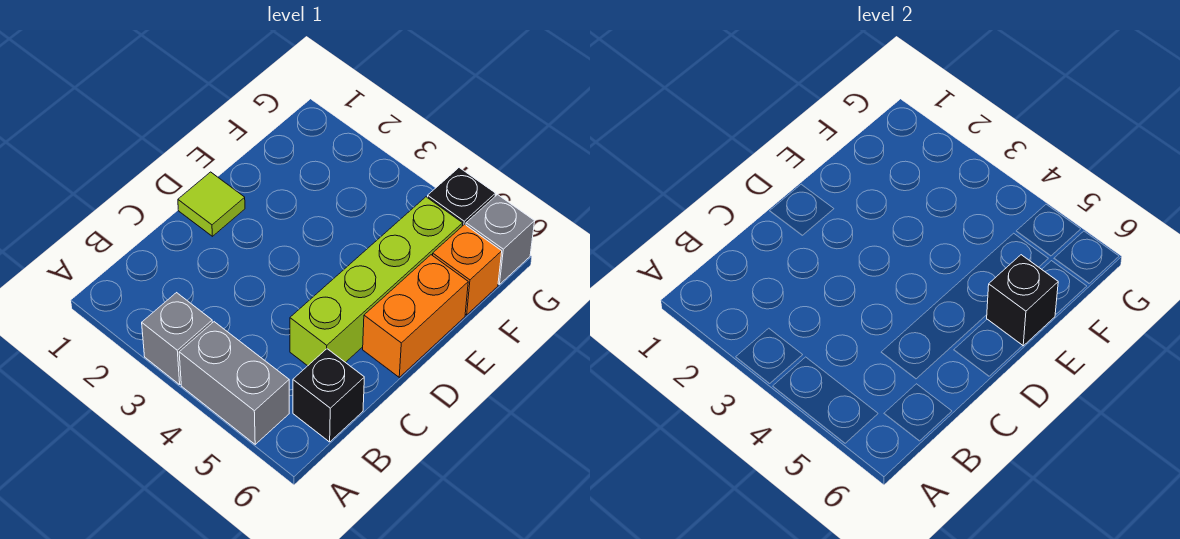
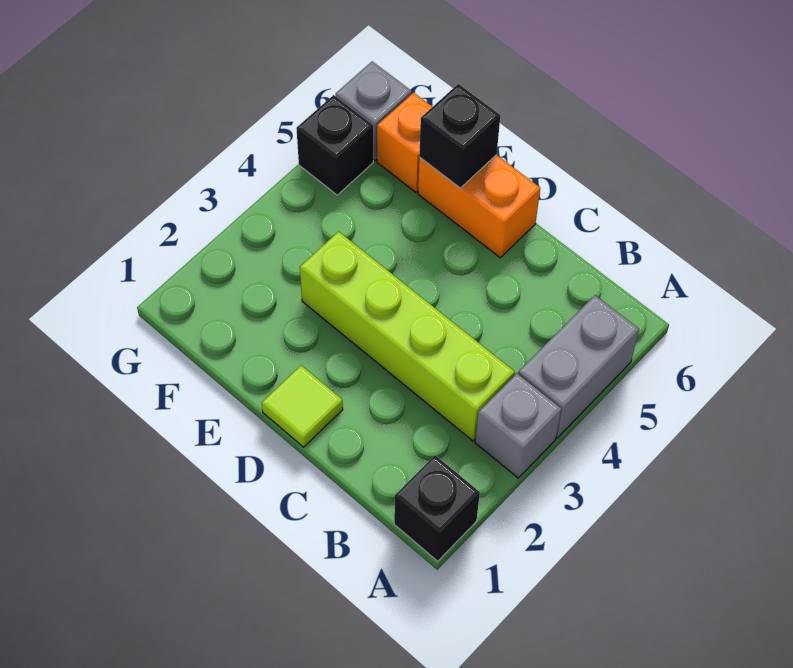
black brick B6 level 1 -> black brick A1 level 1
lime brick C5:F5 level 1 -> lime brick B3:E3 level 1

